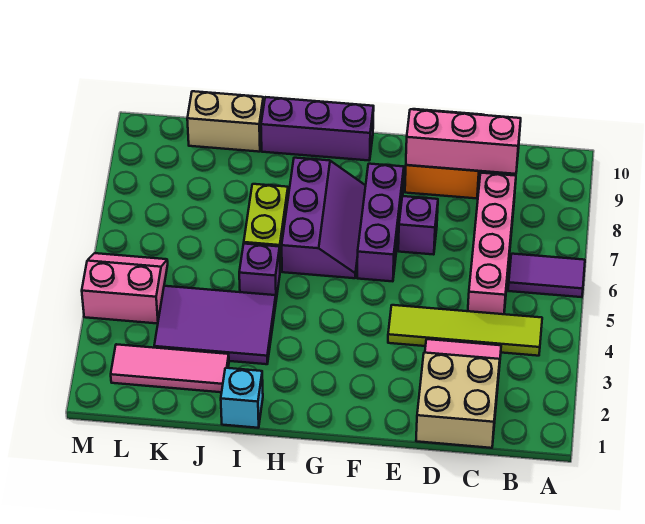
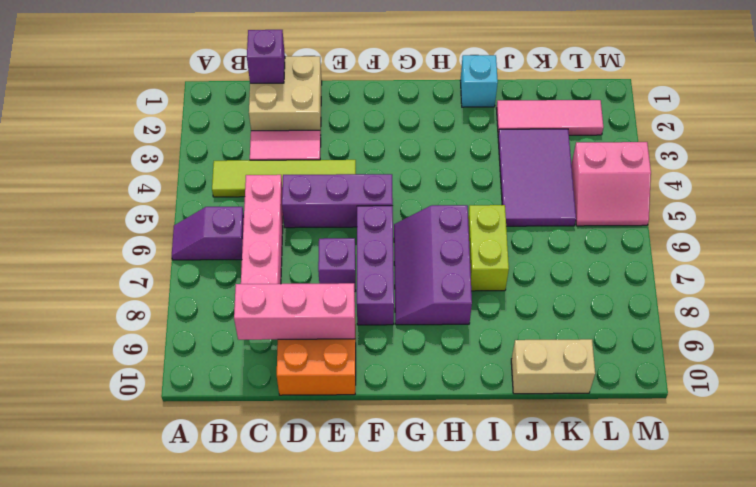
purple tile A6:B6 level 1 -> purple slope A6:B6 level 1 top B
purple brick G10:I10 level 1 -> purple brick D5:F5 level 1
purple tile I3:K4 level 1 -> purple tile J3:K5 level 1
purple brick I5 level 1 -> purple brick C1 level 2

